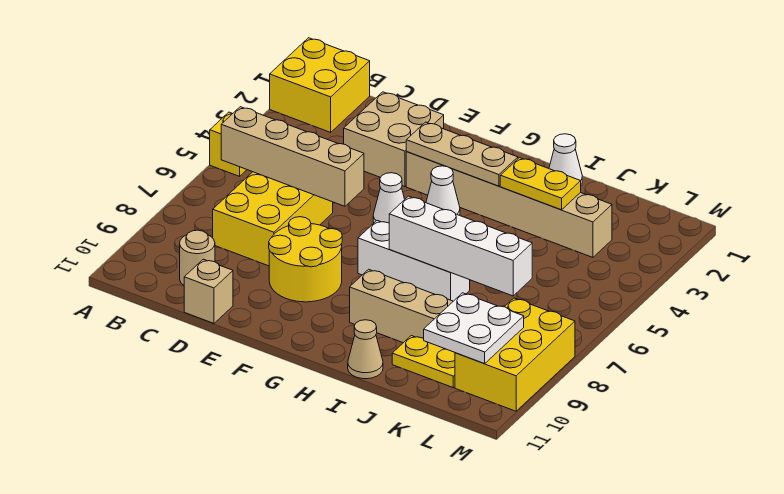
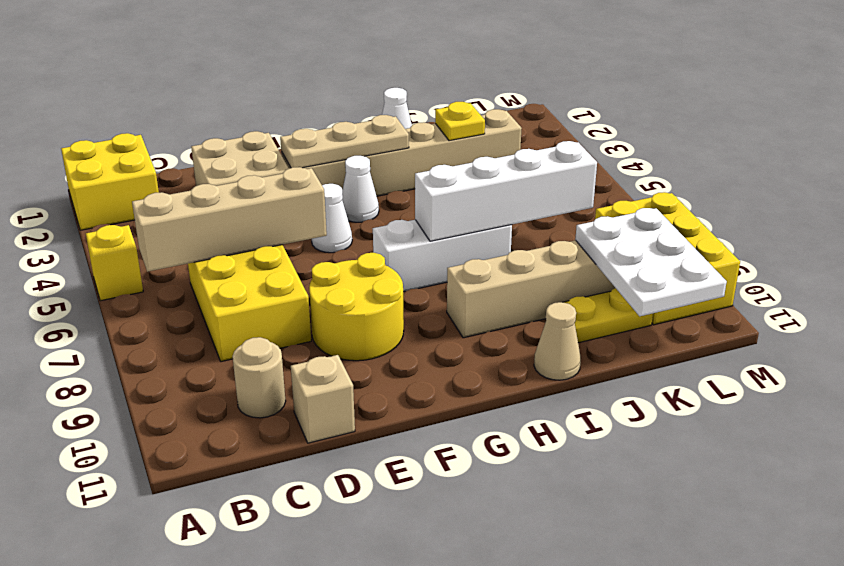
yellow plate I3:J3 level 2 -> yellow plate J3 level 2
white plate K9:L10 level 2 -> white plate K9:L11 level 2

